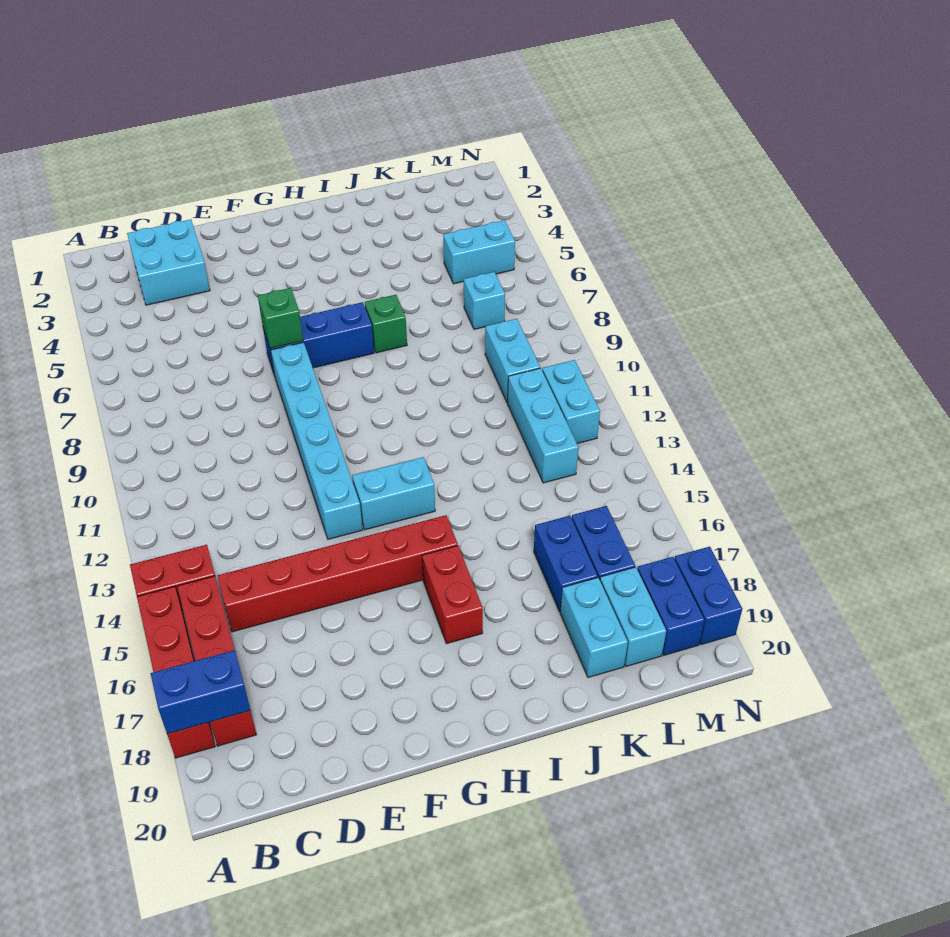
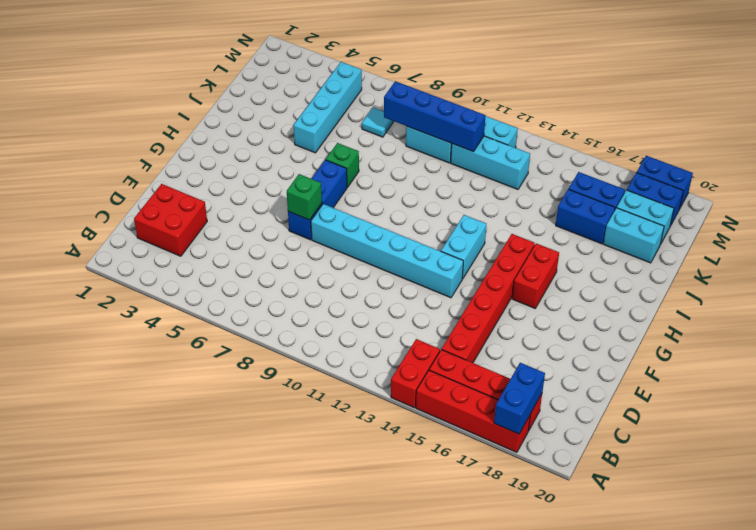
cyan brick C2:D3 level 1 -> red brick C2:D3 level 1
red brick H16:H17 level 1 -> red brick G16:H16 level 1
cyan brick L5:M5 level 1 -> cyan brick J5:M5 level 1
cyan brick L7 level 1 -> cyan tile L7 level 1
none -> blue brick L8:L11 level 2

